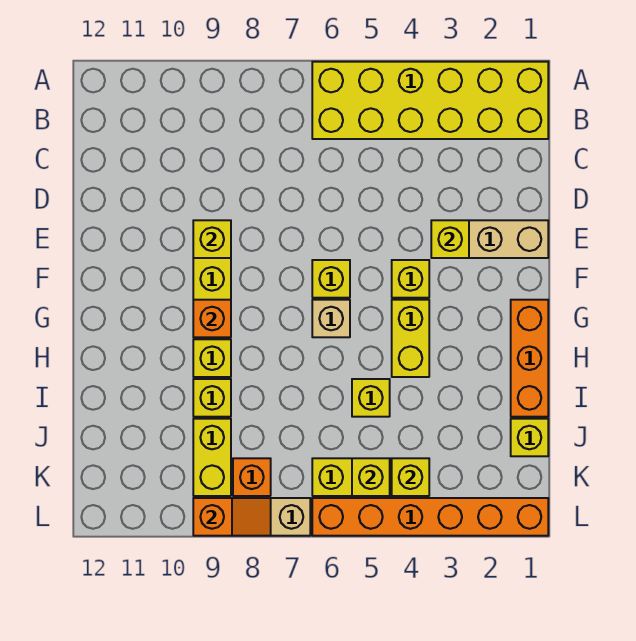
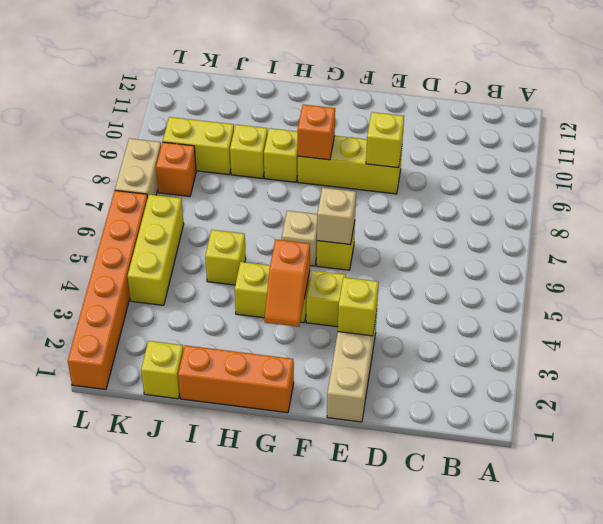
yellow brick A1:B6 level 1 -> none
none -> tan brick F6 level 2
yellow brick K4 level 2 -> none
yellow brick K5 level 2 -> none
orange slope L8:L9 level 2 top 9 -> orange slope G3:G4 level 2 top 4

